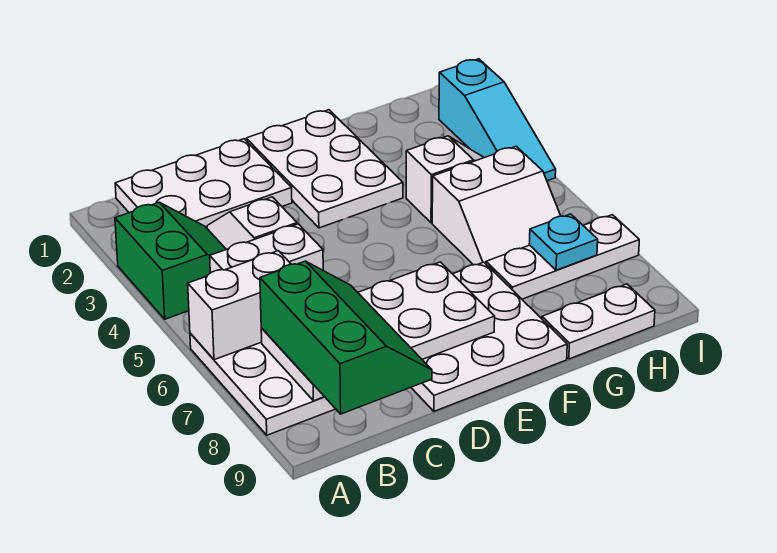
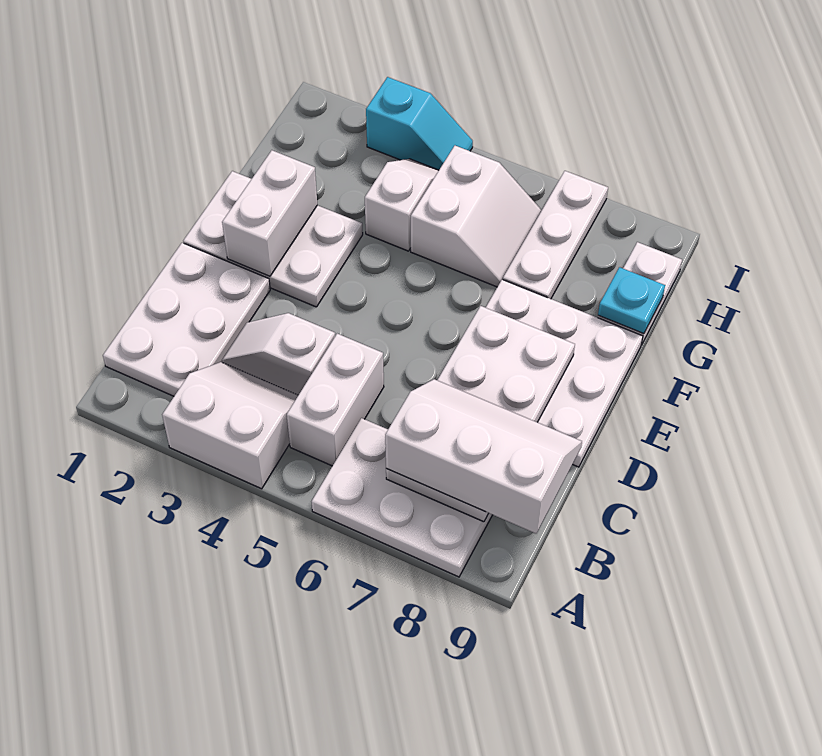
green slope A3:B4 level 1 top A -> white slope A3:B4 level 1 top A
white brick A6:B6 level 2 -> white brick E2:F2 level 2
green slope B7:C9 level 3 top B -> white slope B7:C9 level 3 top B
cyan plate H7 level 2 -> cyan plate G9 level 2
cyan slope I2:I4 level 1 top 2 -> cyan slope I3:I4 level 1 top 3

